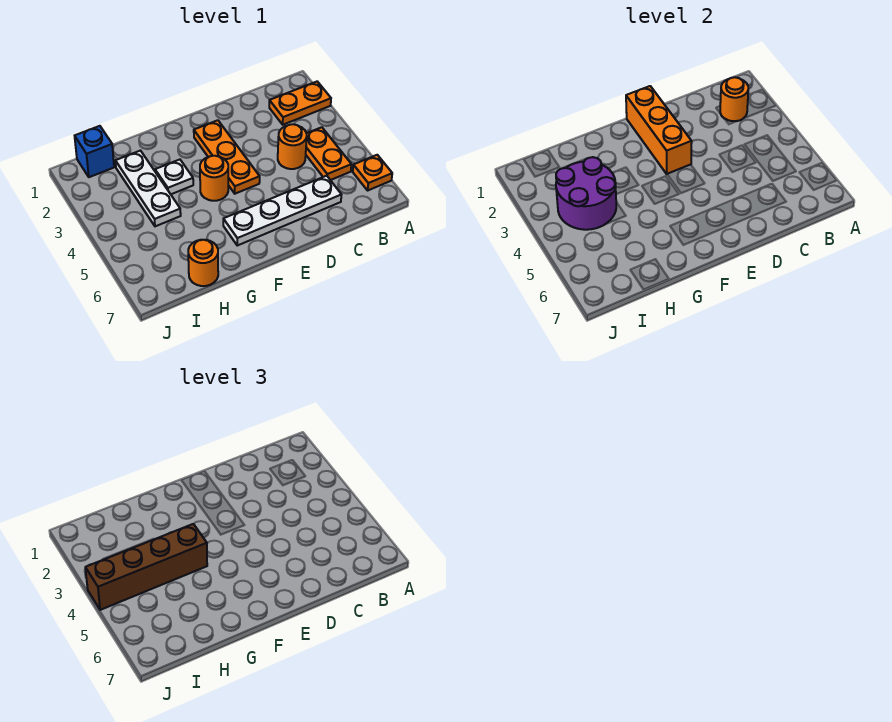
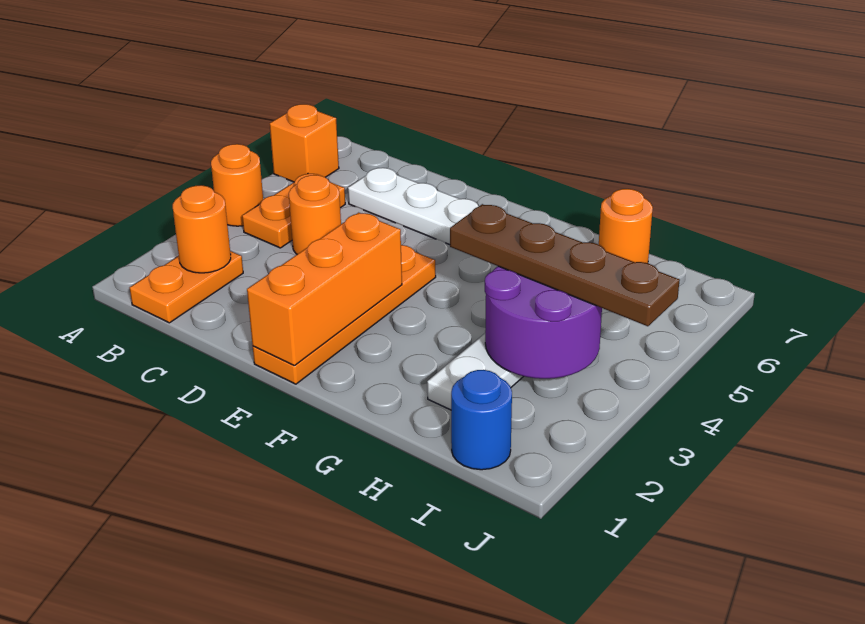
orange plate A2:B2 level 1 -> orange plate B1:B2 level 1
orange plate A6 level 1 -> orange brick A6 level 1
orange plate E2:E4 level 1 -> orange plate E1:E4 level 1
orange round brick F4 level 1 -> orange round brick A4 level 1
white plate G3 level 1 -> none
brown brick G4:J4 level 3 -> brown plate G4:J4 level 3
blue brick I1 level 1 -> blue round brick I1 level 1

